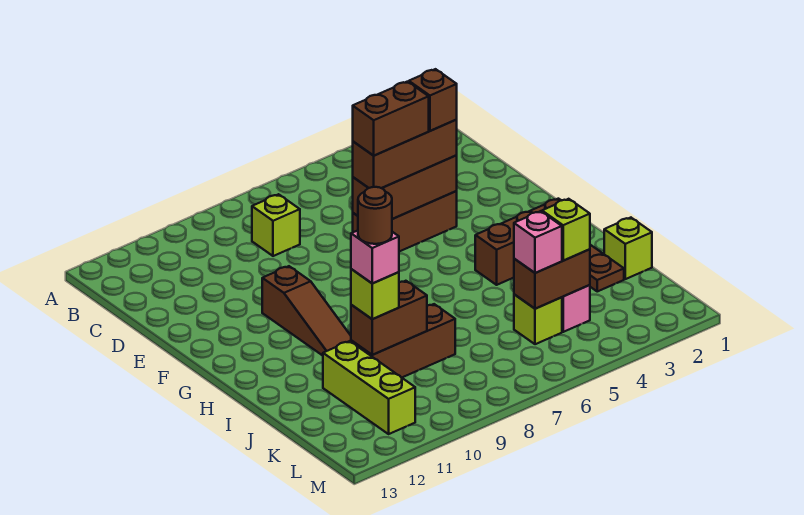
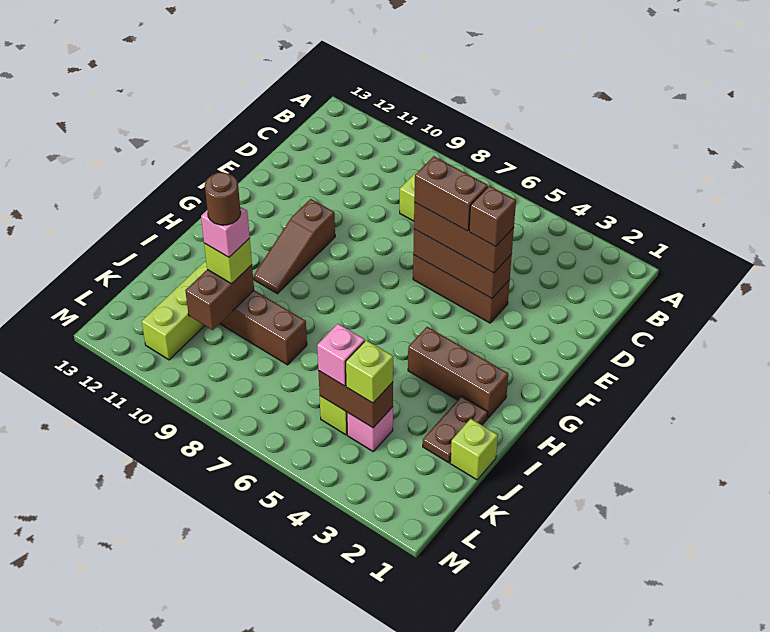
brown brick J9:J10 level 2 -> brown brick J10:K10 level 2

